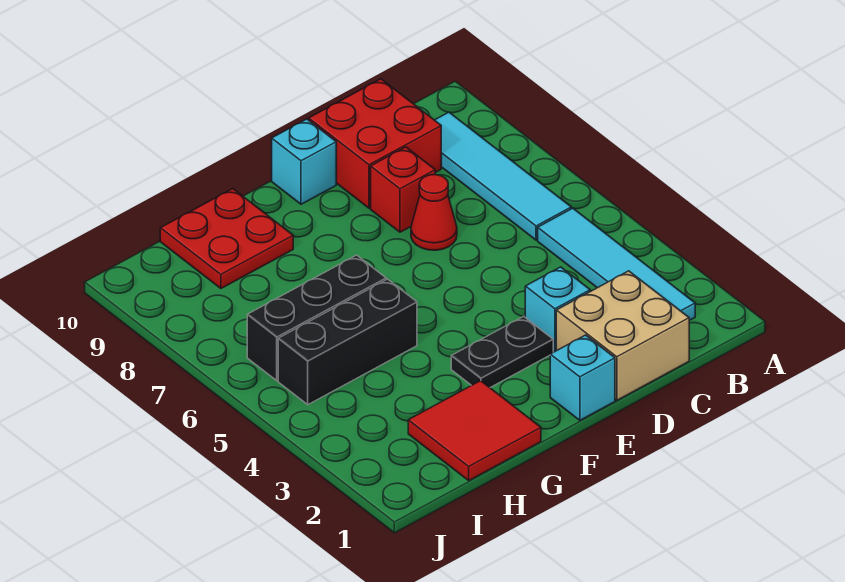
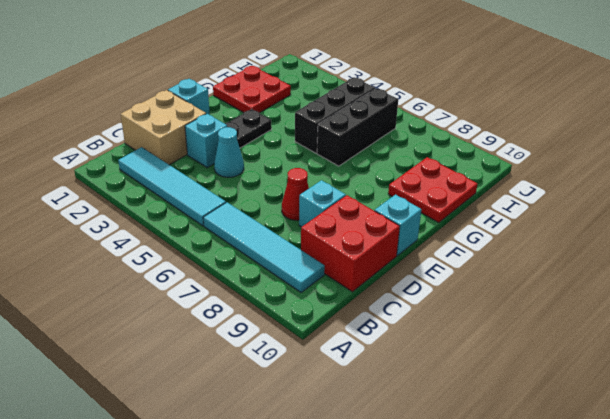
none -> cyan cone D4 level 1
red brick D8 level 1 -> cyan brick D8 level 1
red tile G1:H2 level 1 -> red plate G1:H2 level 1

